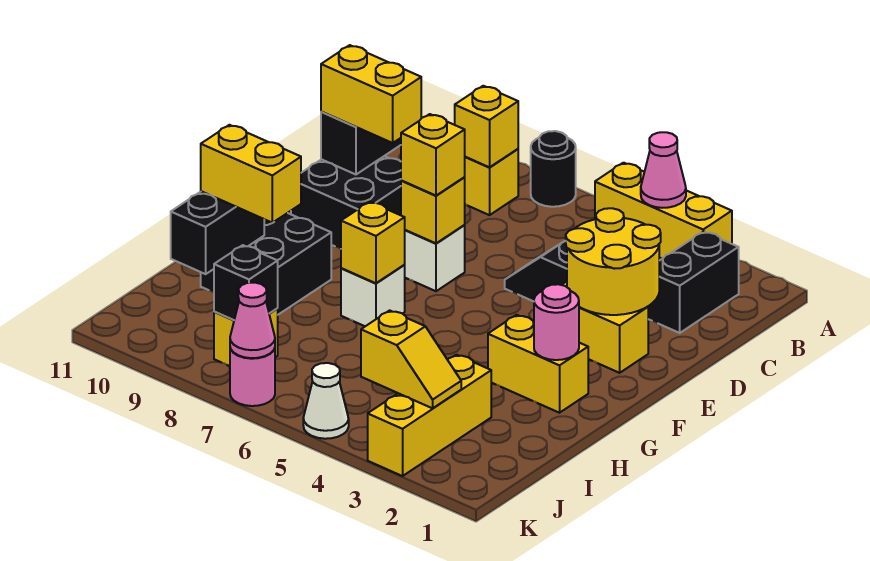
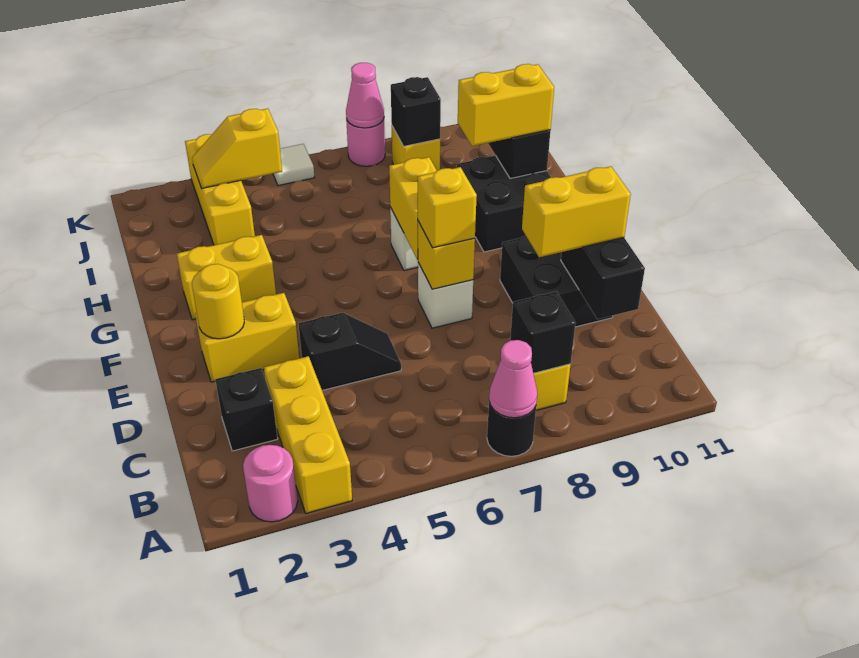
yellow brick A3:A5 level 1 -> yellow brick A3:C3 level 1
pink cone A4 level 2 -> pink cone A7 level 2
black brick B2:C2 level 1 -> black brick C2 level 1
yellow brick B8 level 2 -> black brick B8 level 2
yellow round brick D2:E3 level 2 -> yellow round brick E2 level 2
pink round brick G2 level 2 -> pink round brick A2 level 1
yellow brick G7 level 2 -> yellow brick F7:G7 level 2
white cone K5 level 1 -> white tile K5 level 1

